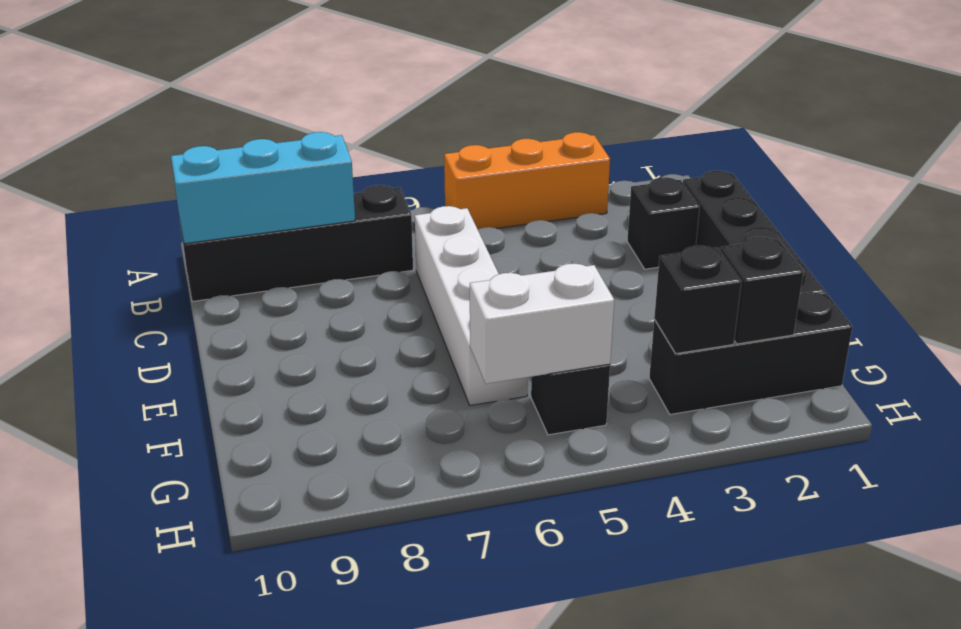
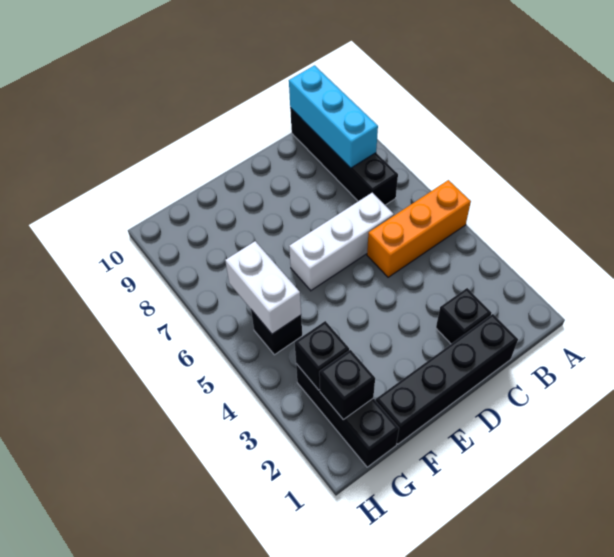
orange brick A3:A5 level 1 -> orange brick A5:C5 level 1
white brick C6:F6 level 1 -> white brick C6:E6 level 1

